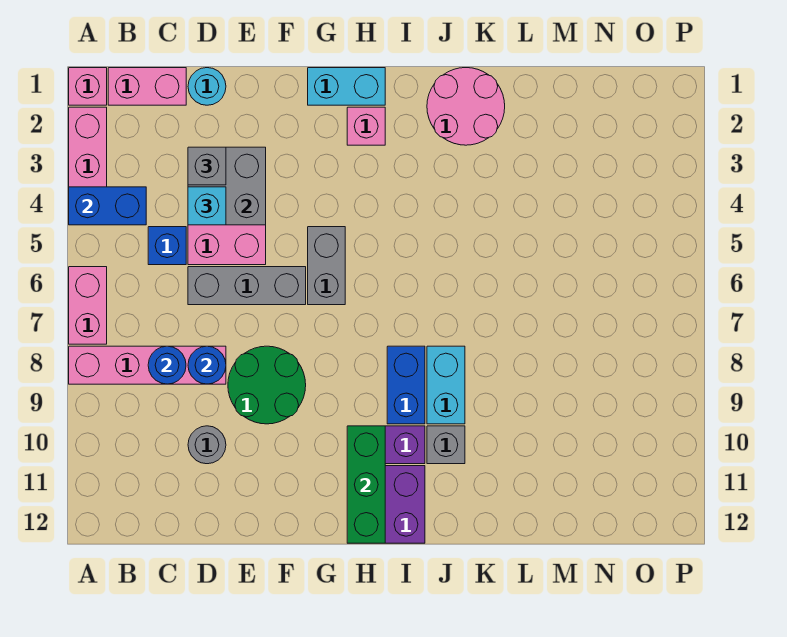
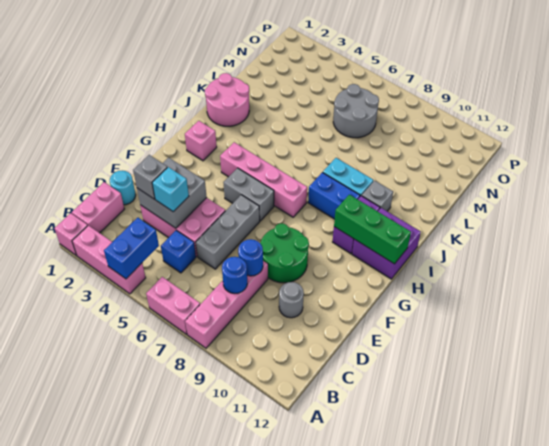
cyan brick G1:H1 level 1 -> none
none -> pink brick H4:H7 level 1
none -> grey round brick M6:N7 level 1

